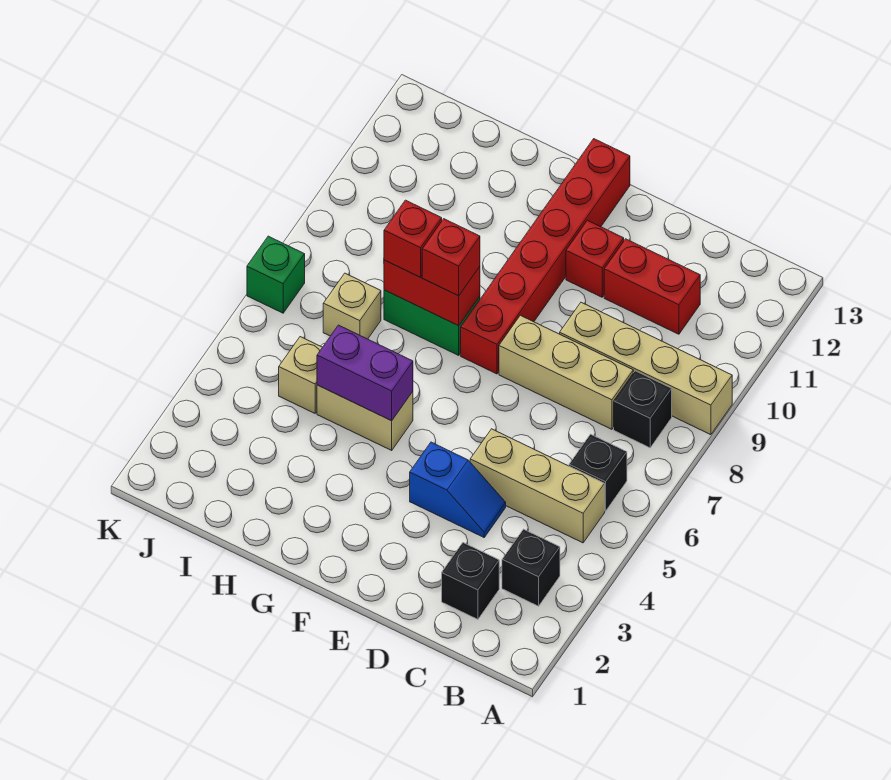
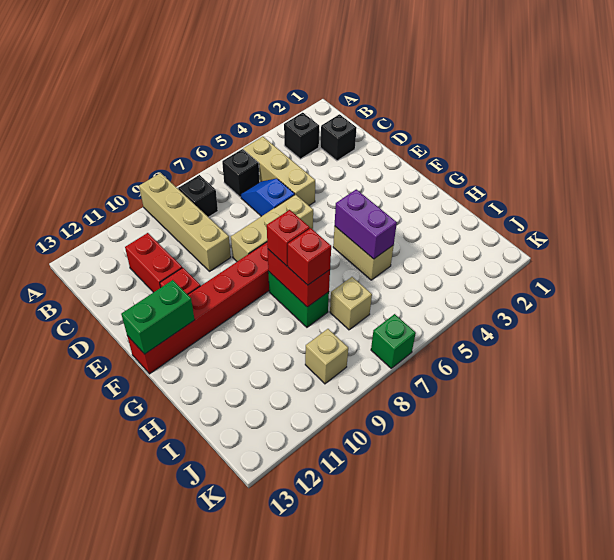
tan brick C8:E8 level 1 -> tan brick E6:E8 level 1
blue slope D4:E4 level 1 top E -> blue slope C6:D6 level 1 top D
none -> green brick F12:F13 level 2
tan brick I5 level 1 -> tan brick J9 level 1

